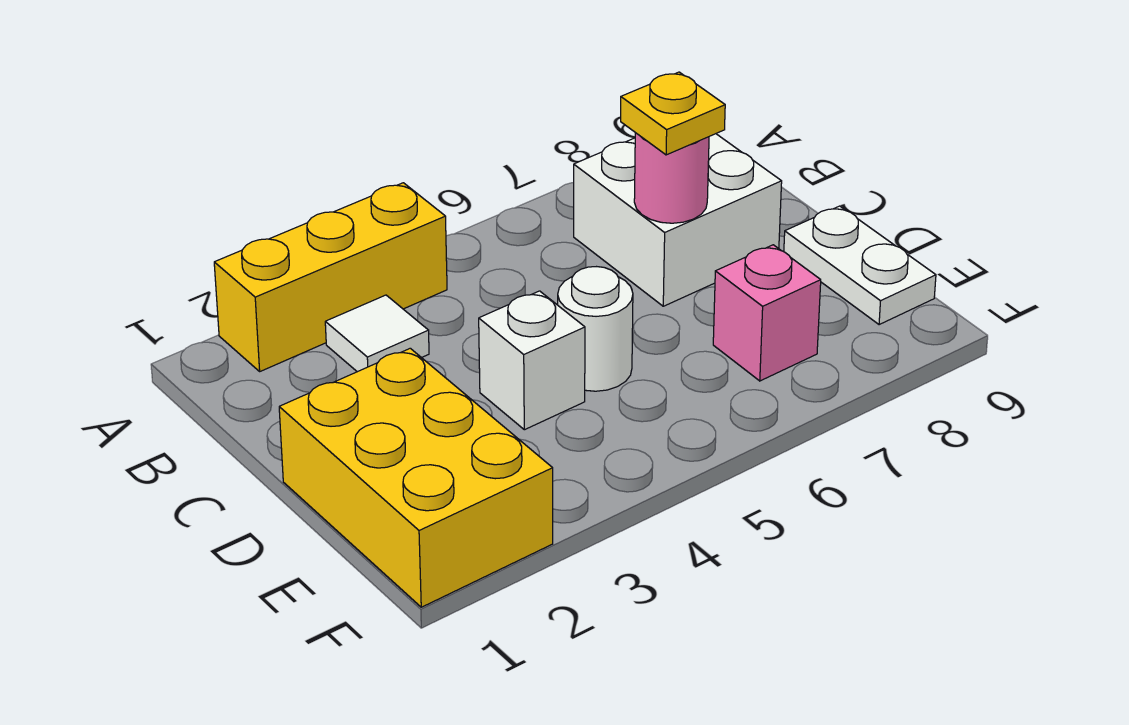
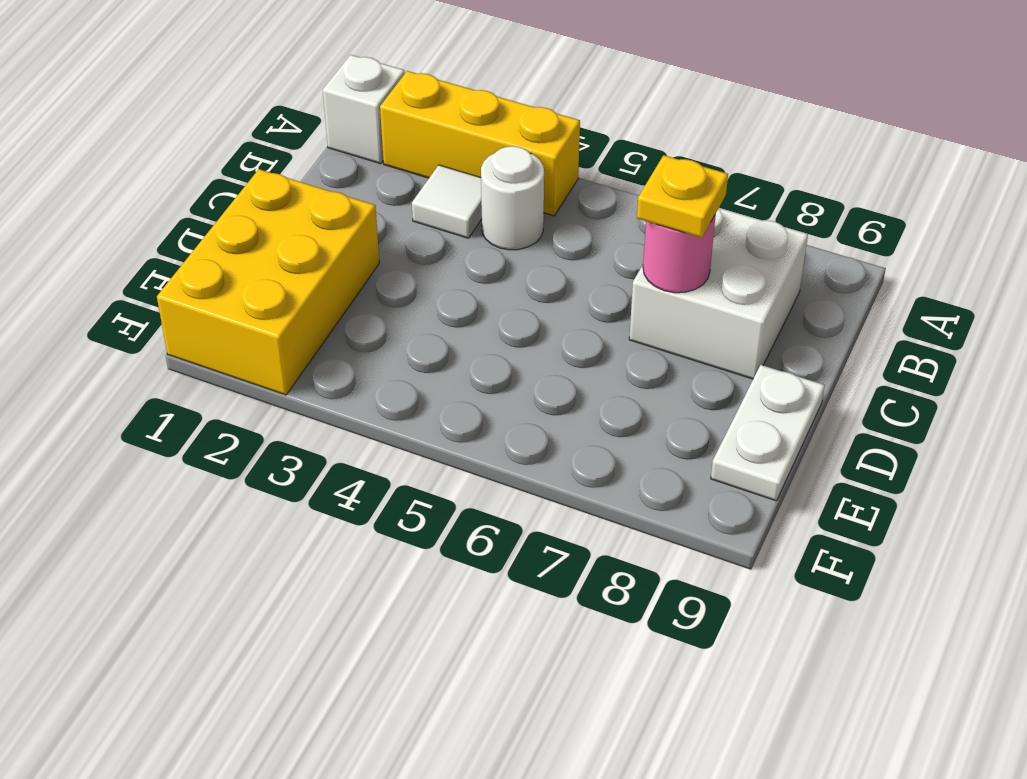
white brick D4 level 1 -> white brick A1 level 1
white round brick D5 level 1 -> white round brick B4 level 1
pink brick E7 level 1 -> none

